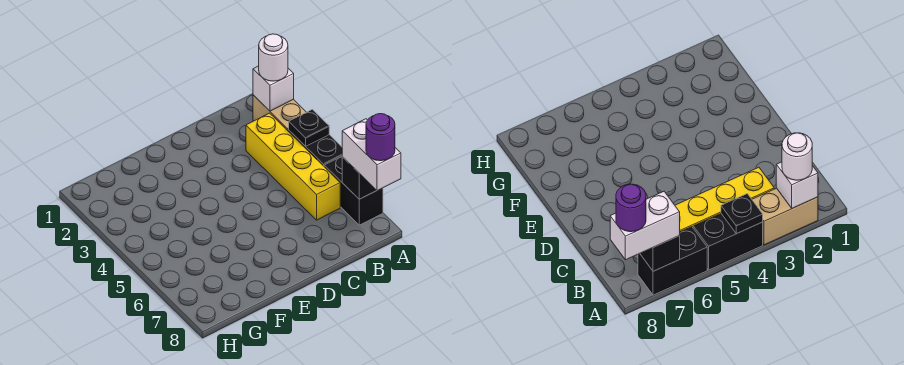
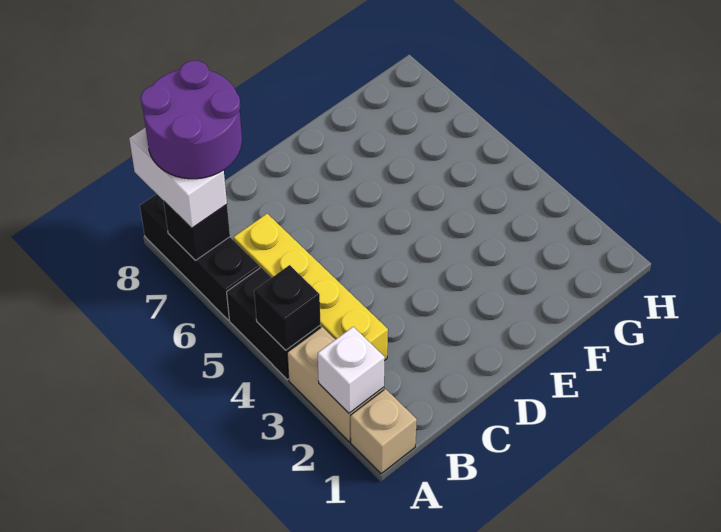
none -> tan brick A1 level 1
white round brick A2 level 3 -> none
black plate A4 level 2 -> black brick A4 level 2
black brick A6:A7 level 1 -> black brick A6:A8 level 1
purple round brick A8 level 4 -> purple round brick A7:B8 level 4

